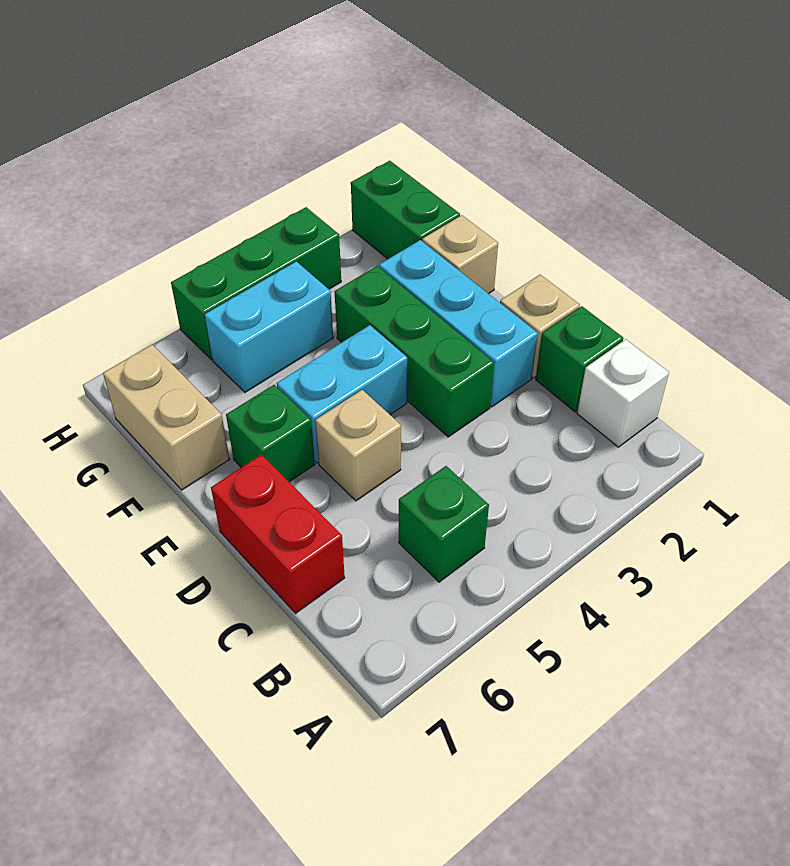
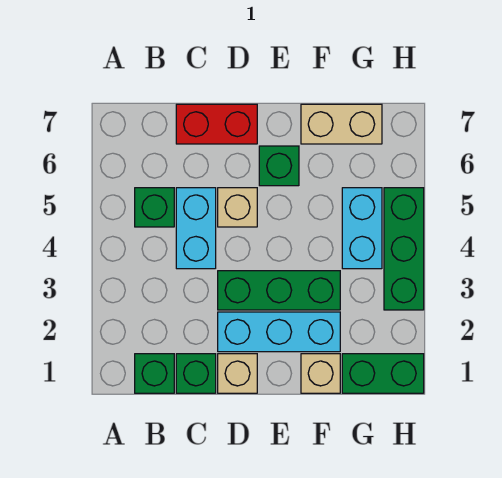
white brick B1 level 1 -> green brick B1 level 1
cyan brick E4:E5 level 1 -> cyan brick C4:C5 level 1

